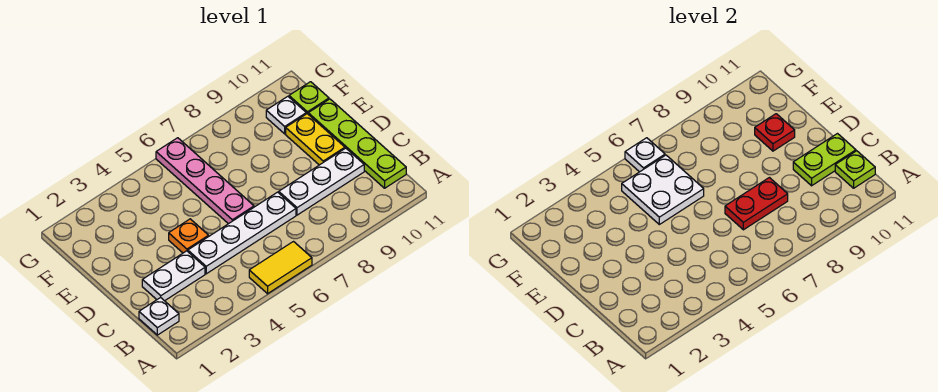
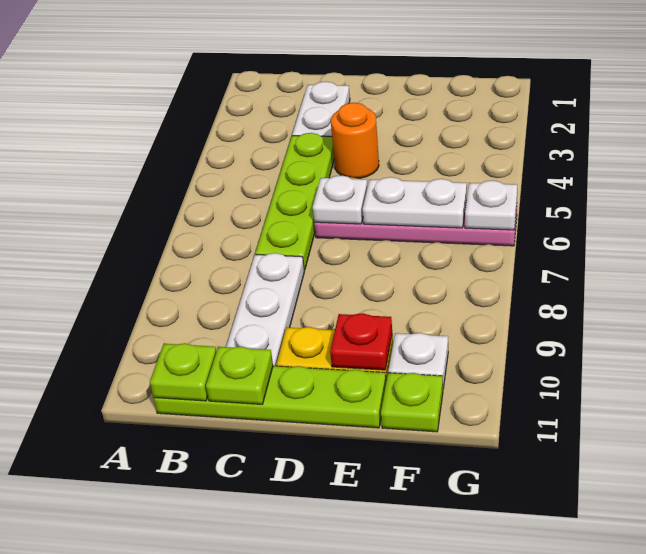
yellow tile A5:A6 level 1 -> none
white plate B1 level 1 -> white plate D6 level 2
white plate C4:C7 level 1 -> lime plate C4:C7 level 1
red plate C7:C8 level 2 -> none
lime plate C10:C11 level 2 -> lime plate C11 level 2
orange plate D4 level 1 -> orange round brick D4 level 1
white plate E5:F6 level 2 -> white plate E6:F6 level 2

